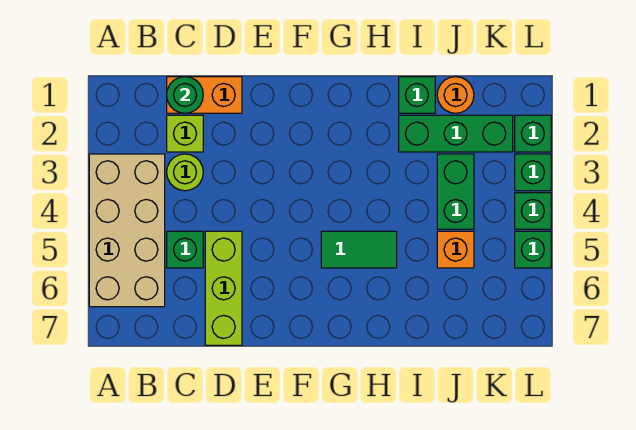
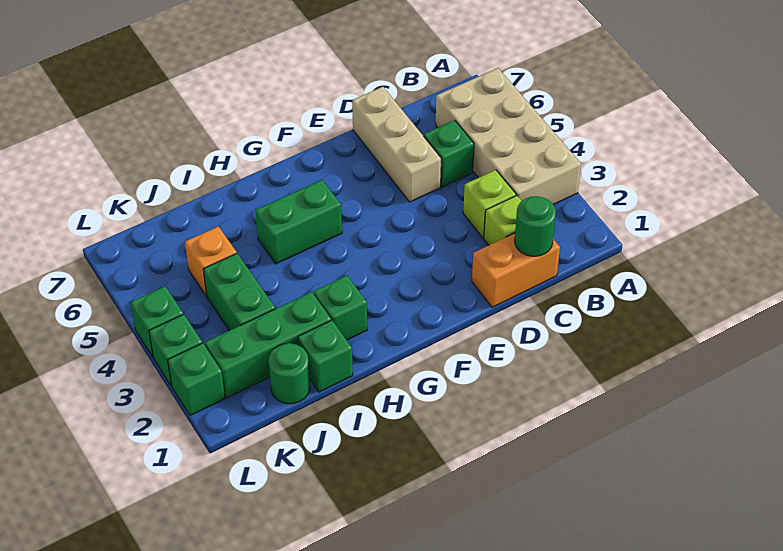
lime round brick C3 level 1 -> lime brick C3 level 1
lime brick D5:D7 level 1 -> tan brick D5:D7 level 1
green tile G5:H5 level 1 -> green brick G5:H5 level 1
orange round brick J1 level 1 -> green round brick J1 level 1
green brick L5 level 1 -> green brick H2 level 1

